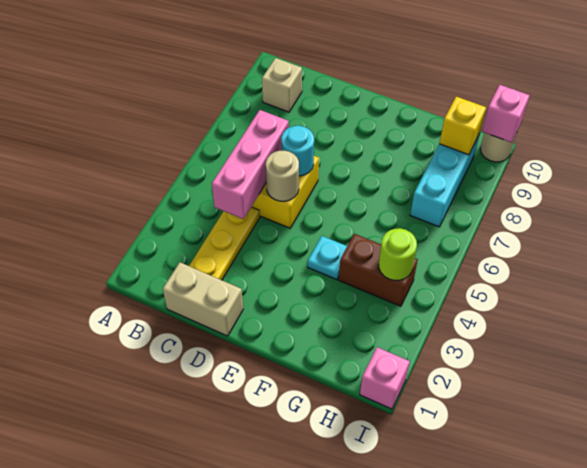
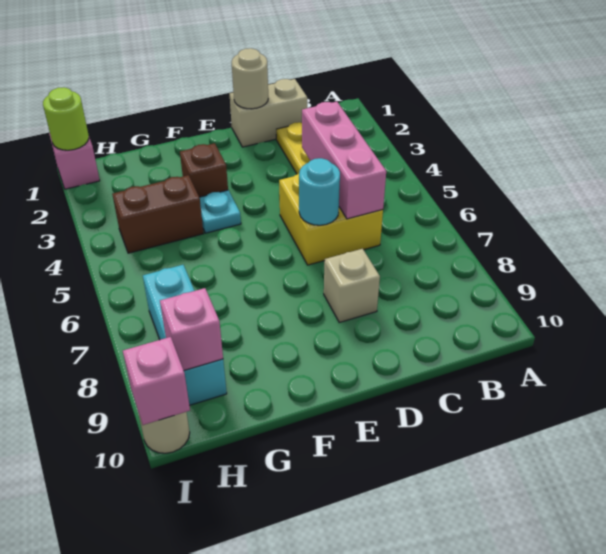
tan brick B9 level 1 -> tan brick D8 level 1
tan round brick D5 level 2 -> tan round brick D1 level 2
none -> brown brick F3 level 1
lime round brick H4 level 2 -> lime round brick I1 level 2
yellow brick H9 level 2 -> pink brick H9 level 2

